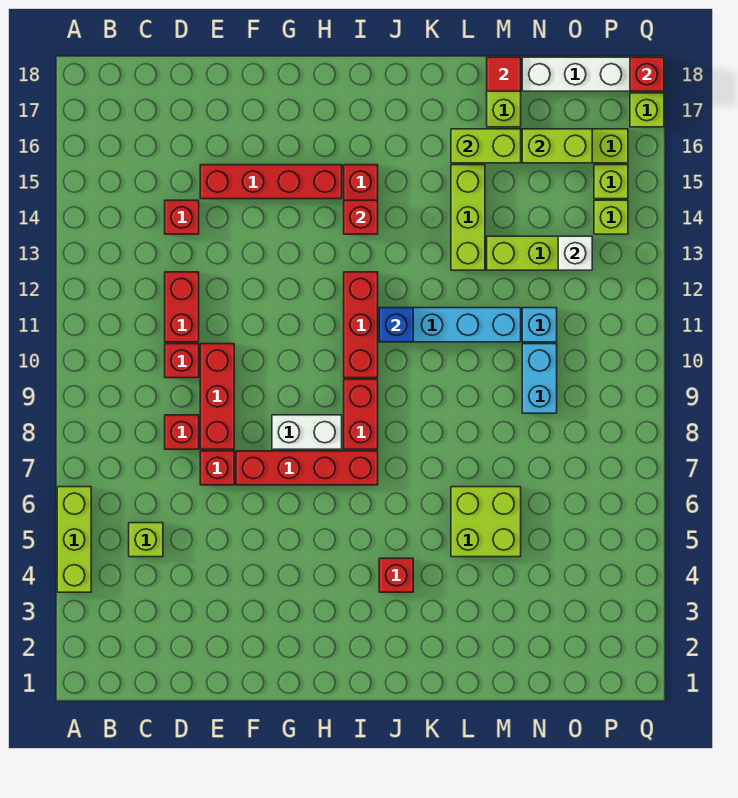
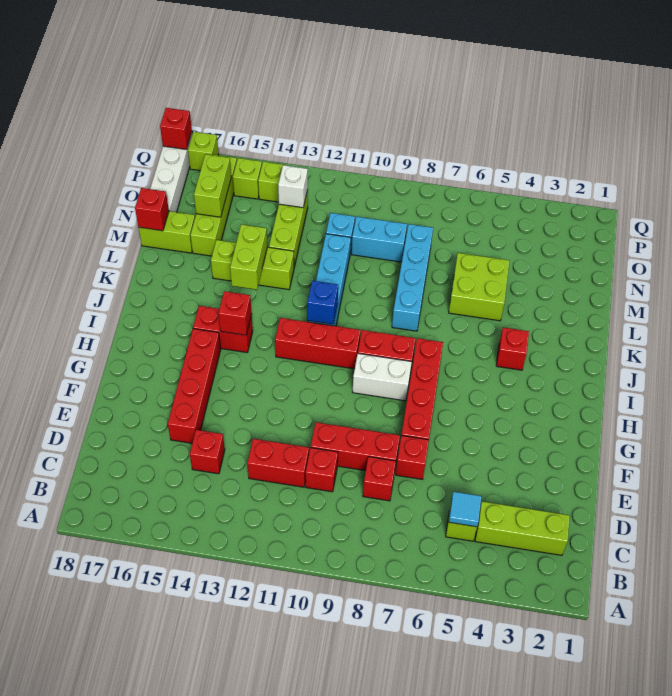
lime brick A4:A6 level 1 -> lime brick C2:C4 level 1
none -> cyan tile C5 level 2
white brick G8:H8 level 1 -> white brick H8:H9 level 1
none -> cyan brick K8:N8 level 1
lime brick L16:M16 level 2 -> lime brick K14:L14 level 2
red tile M18 level 2 -> red brick M18 level 2

